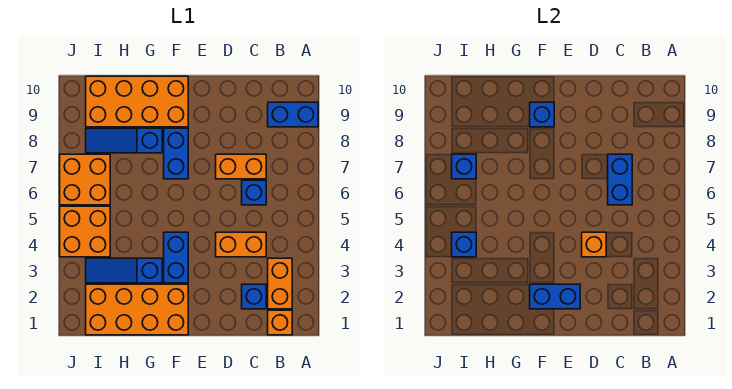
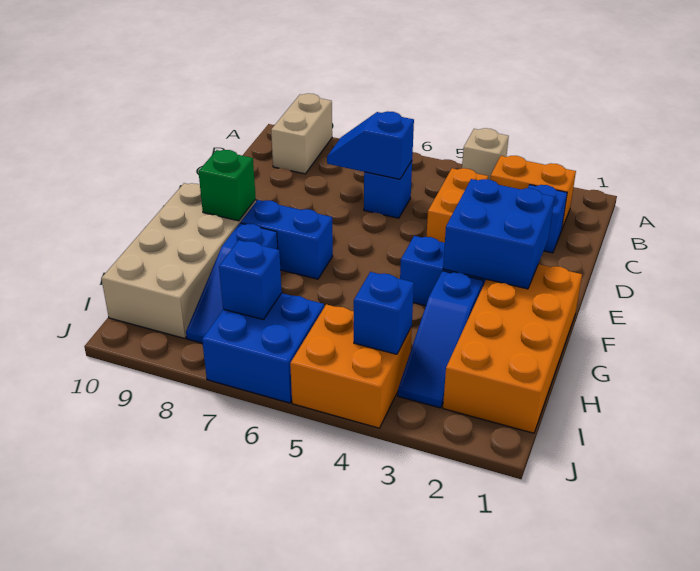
none -> tan brick A4 level 1
blue brick A9:B9 level 1 -> tan brick A9:B9 level 1
orange brick B1 level 1 -> none
blue brick C6:C7 level 2 -> blue slope C6:C7 level 2 top 6
orange brick C7:D7 level 1 -> none
orange brick D4 level 2 -> none
blue brick E2:F2 level 2 -> blue brick E2:F3 level 2
orange brick F9:I10 level 1 -> tan brick F9:I10 level 1
blue brick F9 level 2 -> green brick F9 level 2
orange brick I6:J7 level 1 -> blue brick I6:J7 level 1

